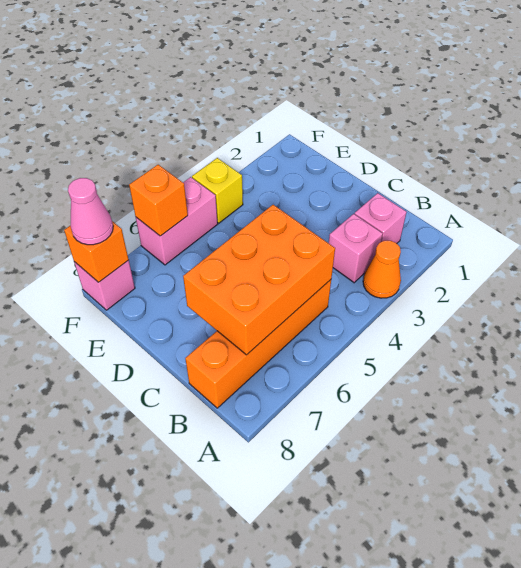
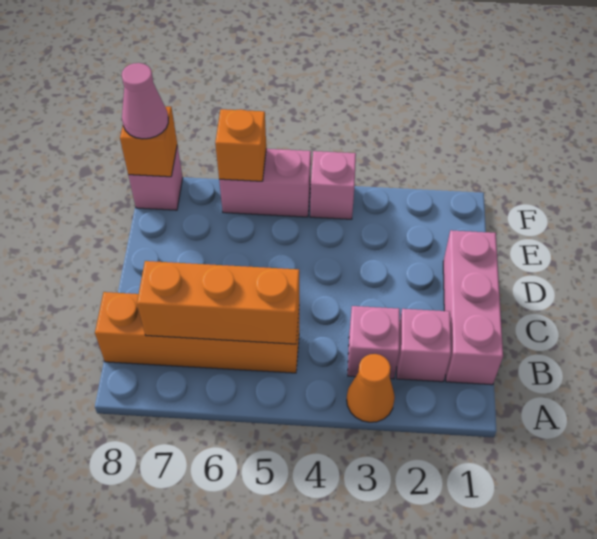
none -> pink brick B1:D1 level 1
orange brick B5:C7 level 2 -> orange brick B5:B7 level 2
yellow brick F4 level 1 -> pink brick F4 level 1

